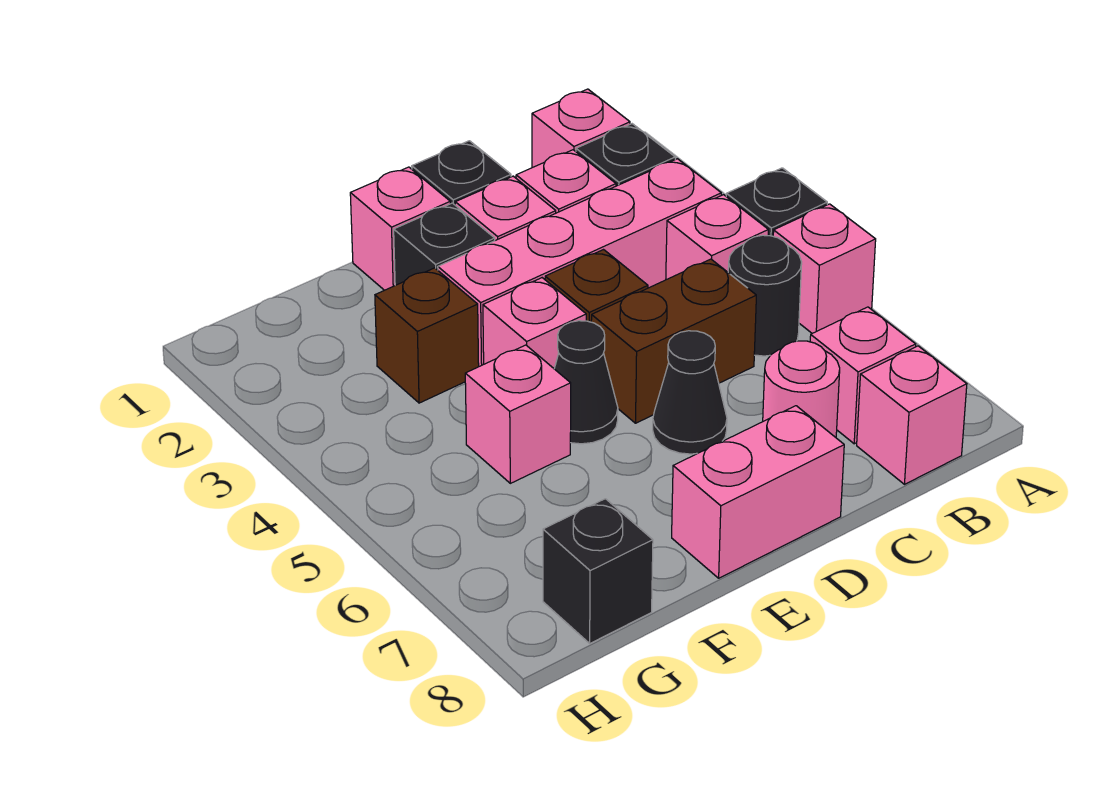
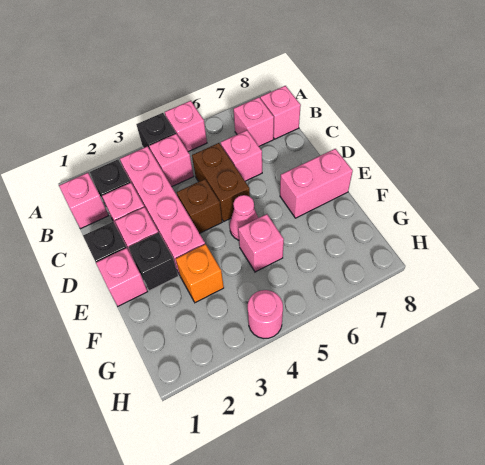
black round brick B5 level 1 -> none
pink round brick C7 level 1 -> pink round brick H4 level 1
black cone D6 level 1 -> none
pink brick D8:E8 level 1 -> pink brick E7:E8 level 1
pink brick E4 level 1 -> pink brick C6 level 1
black cone E5 level 1 -> pink cone E5 level 1
brown brick F3 level 1 -> orange brick F3 level 1
black brick G8 level 1 -> none

